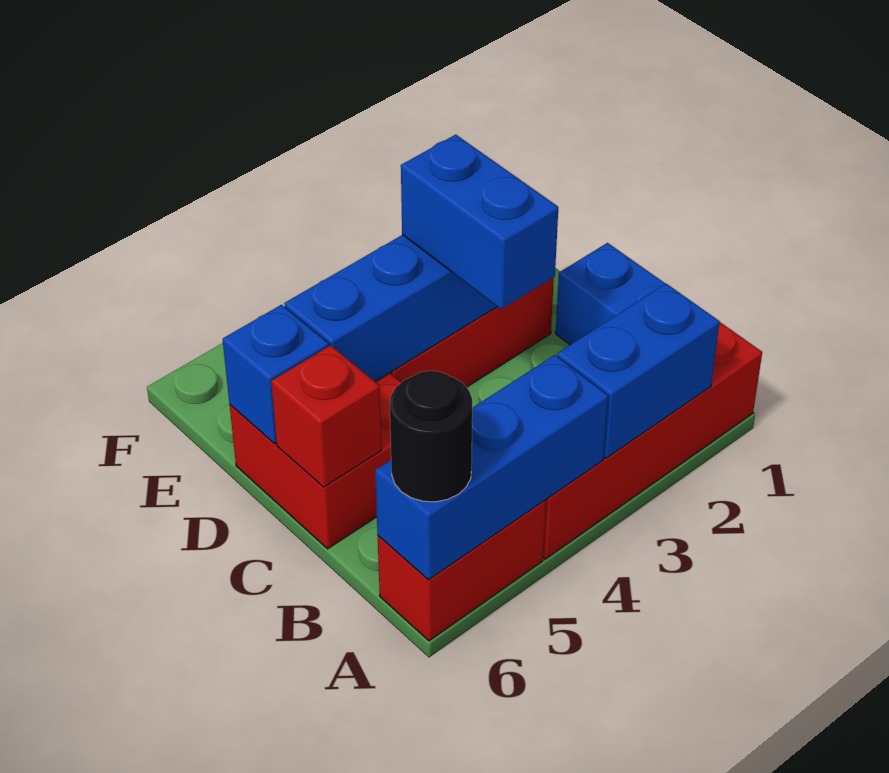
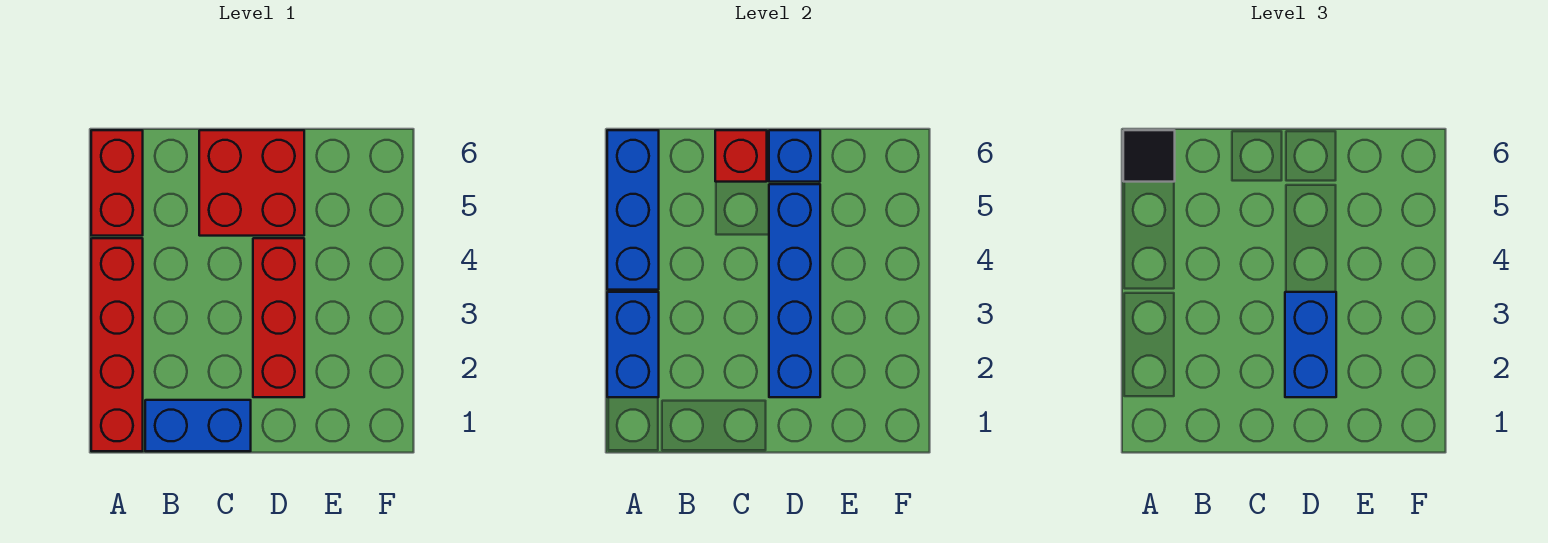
black round brick A6 level 3 -> black tile A6 level 3
blue brick C3:D3 level 3 -> blue brick D2:D3 level 3

